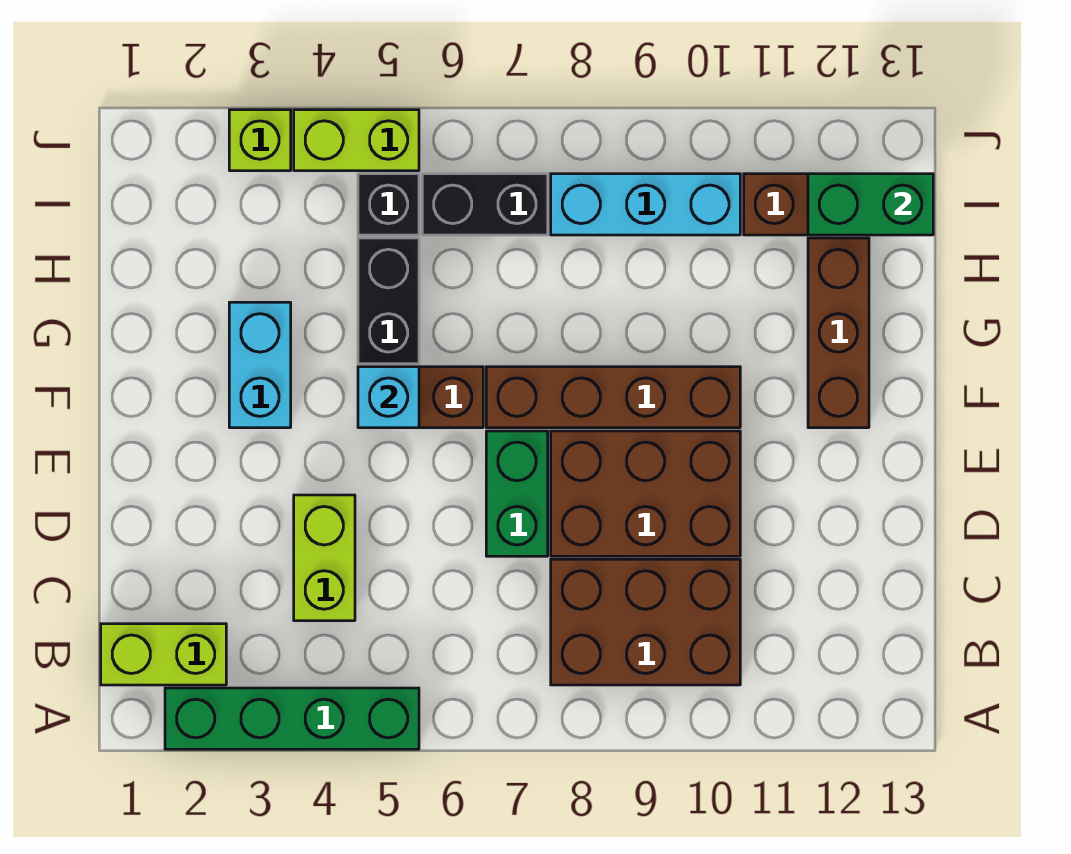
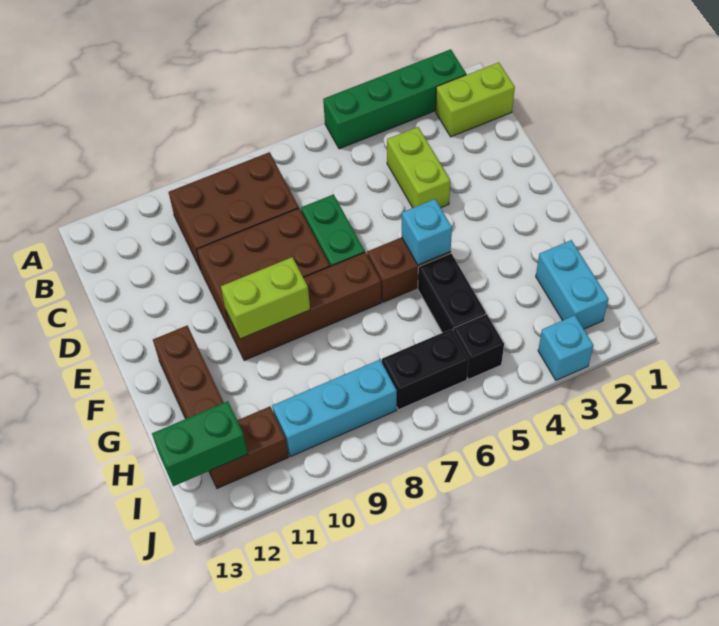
cyan brick F3:G3 level 1 -> cyan brick H2:I2 level 1
lime brick J3 level 1 -> cyan brick J3 level 1
lime brick J4:J5 level 1 -> lime brick F9:F10 level 2

